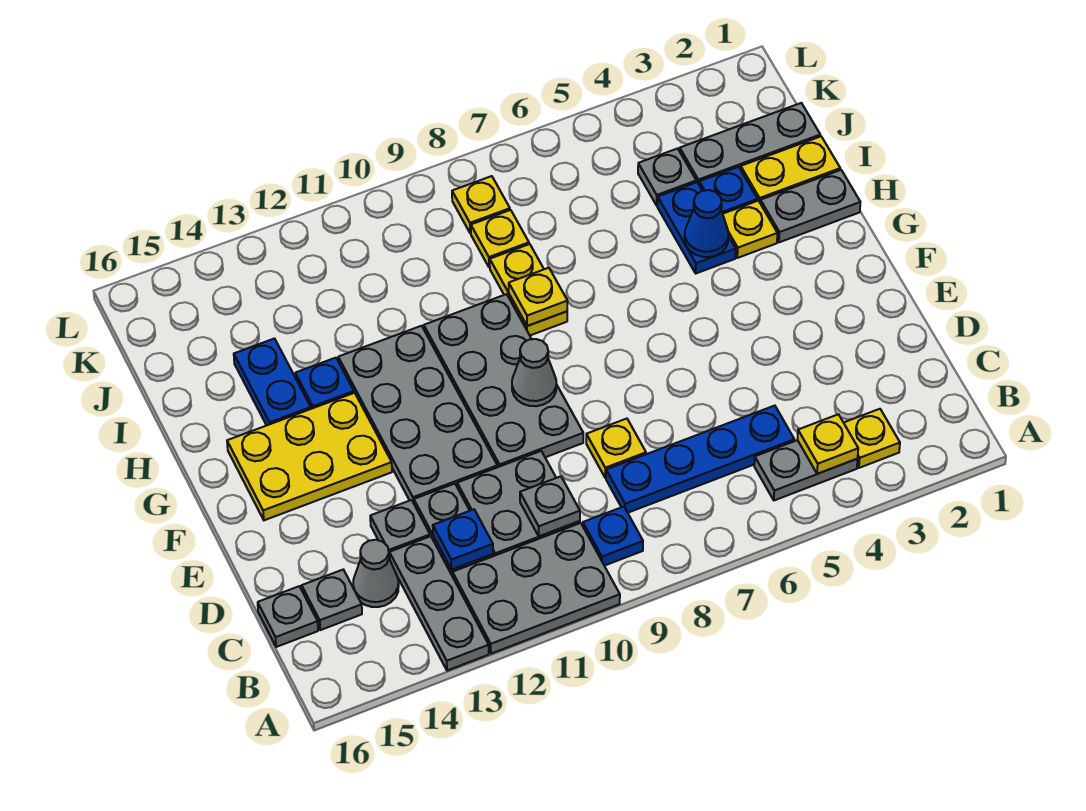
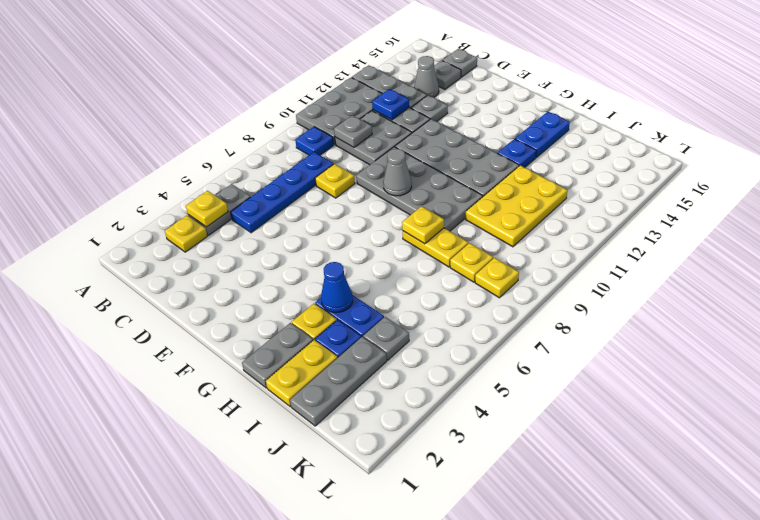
yellow plate F13:G15 level 1 -> yellow plate I10:J12 level 1
blue plate H14:I14 level 1 -> blue plate H14:H15 level 1

